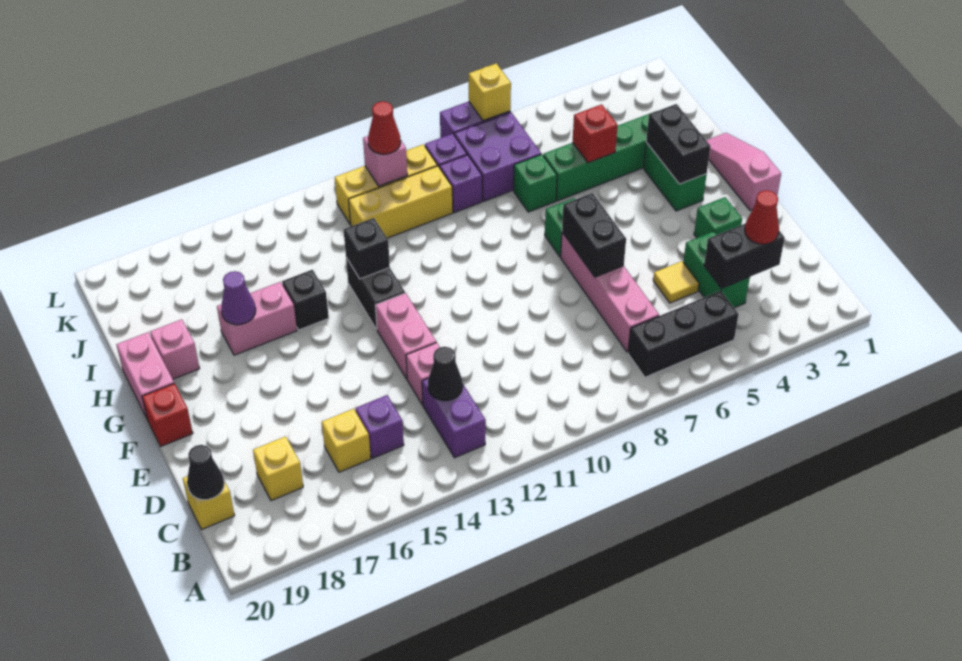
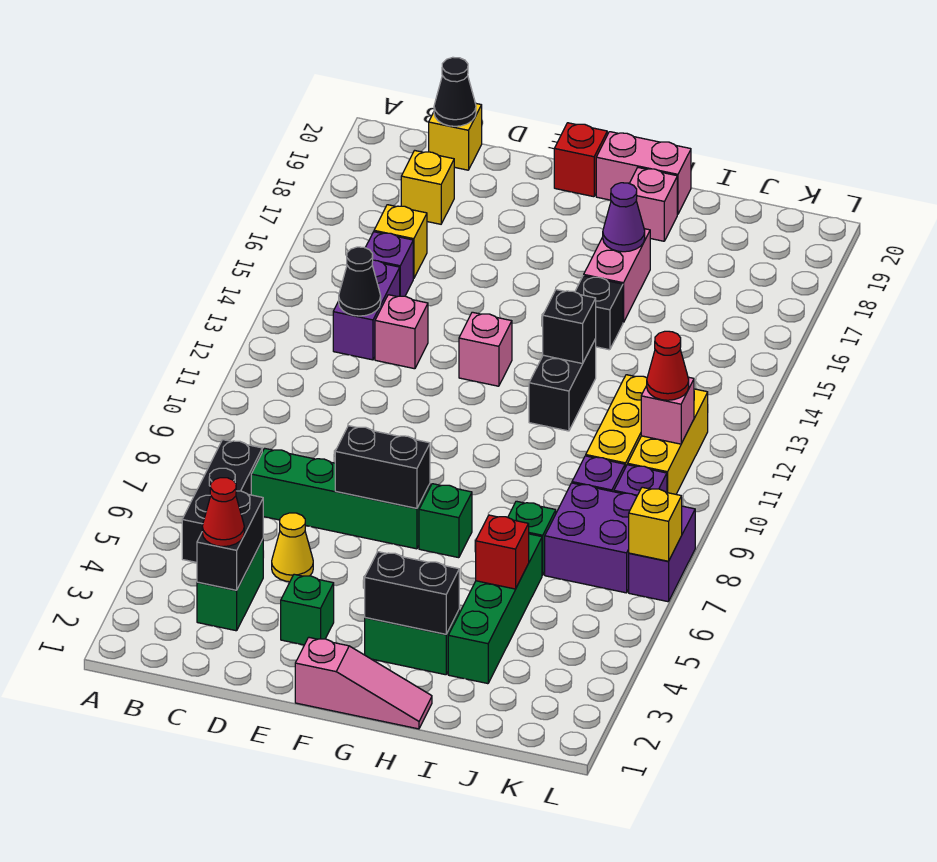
purple brick B13:C13 level 1 -> purple brick C13:C14 level 1
green brick C4:D4 level 1 -> green brick C3:C4 level 1
pink brick C7:F7 level 1 -> green brick C7:F7 level 1
yellow tile D5 level 1 -> yellow cone D5 level 1
pink brick E13:F13 level 1 -> pink brick F13 level 1
black brick G13:H13 level 1 -> black brick H12:H13 level 1

